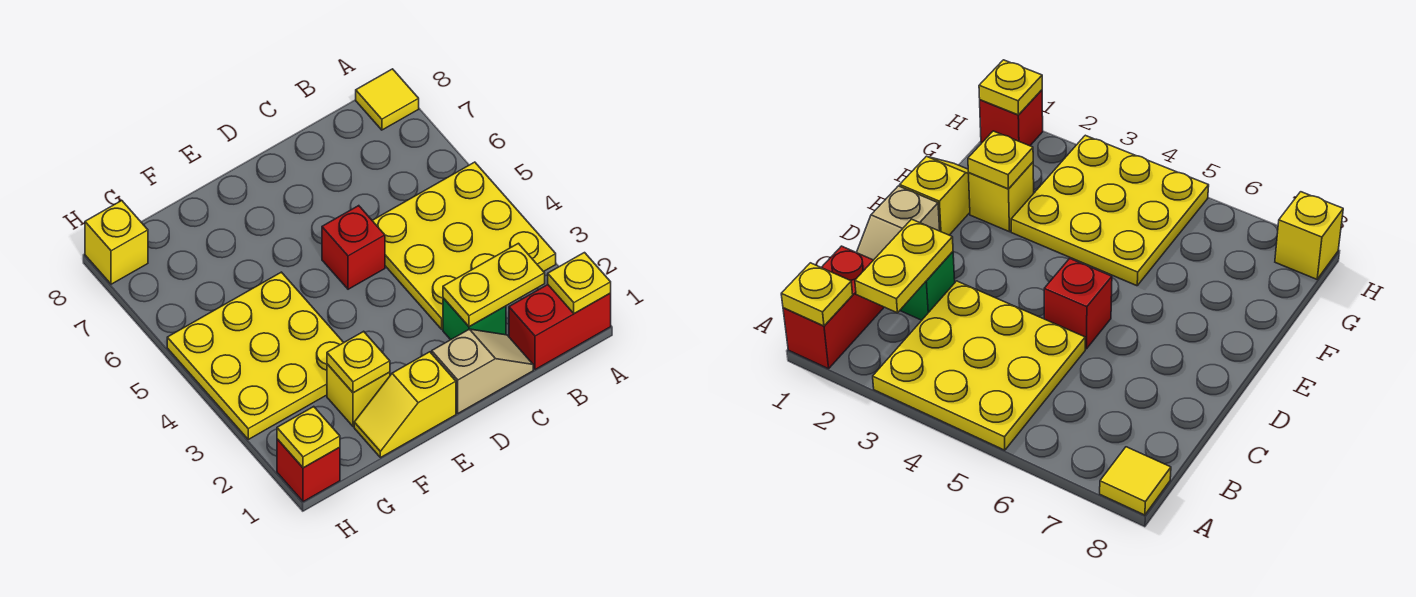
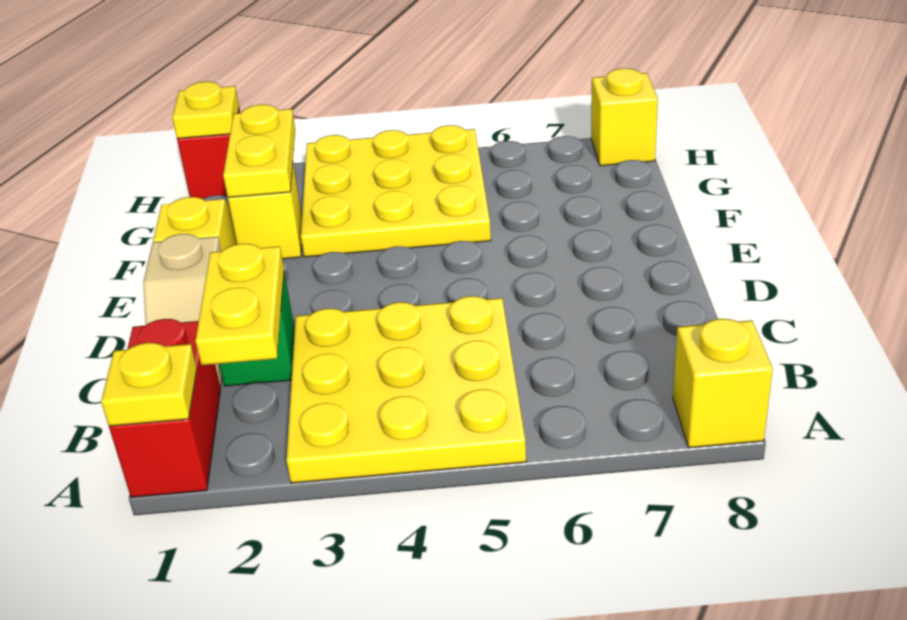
yellow tile A8 level 1 -> yellow brick A8 level 1
red brick D5 level 1 -> none
yellow plate F2 level 2 -> yellow plate F2:G2 level 2

